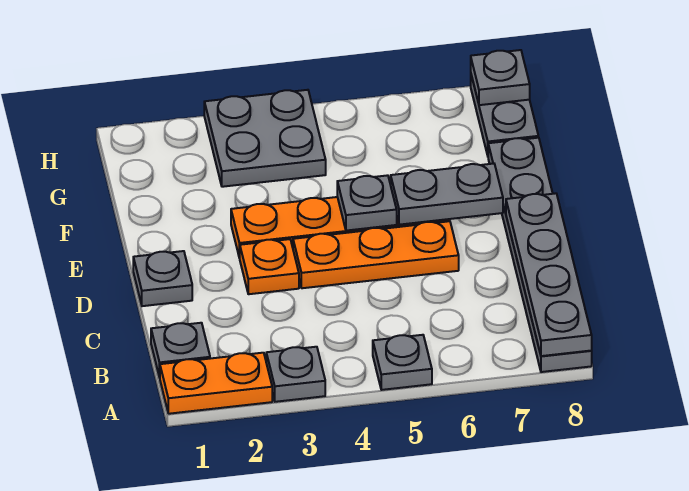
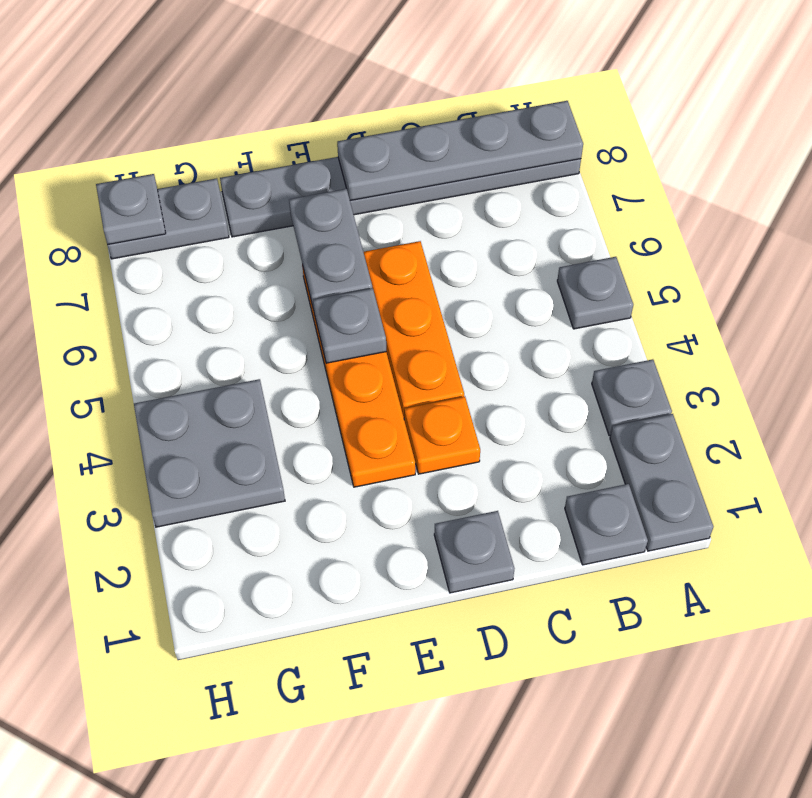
orange plate A1:A2 level 1 -> grey plate A1:A2 level 1

